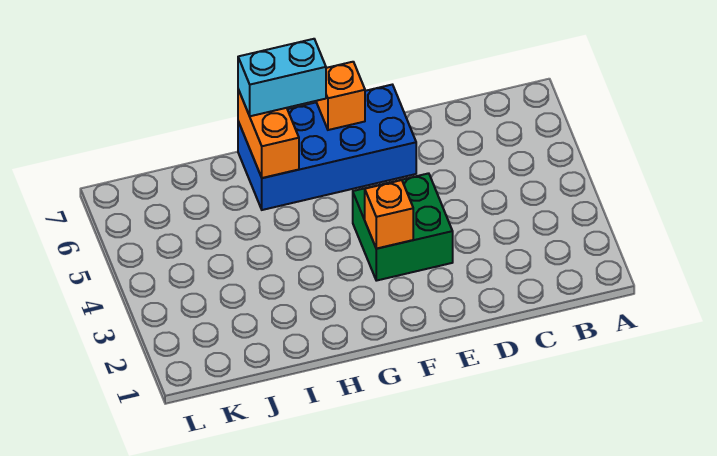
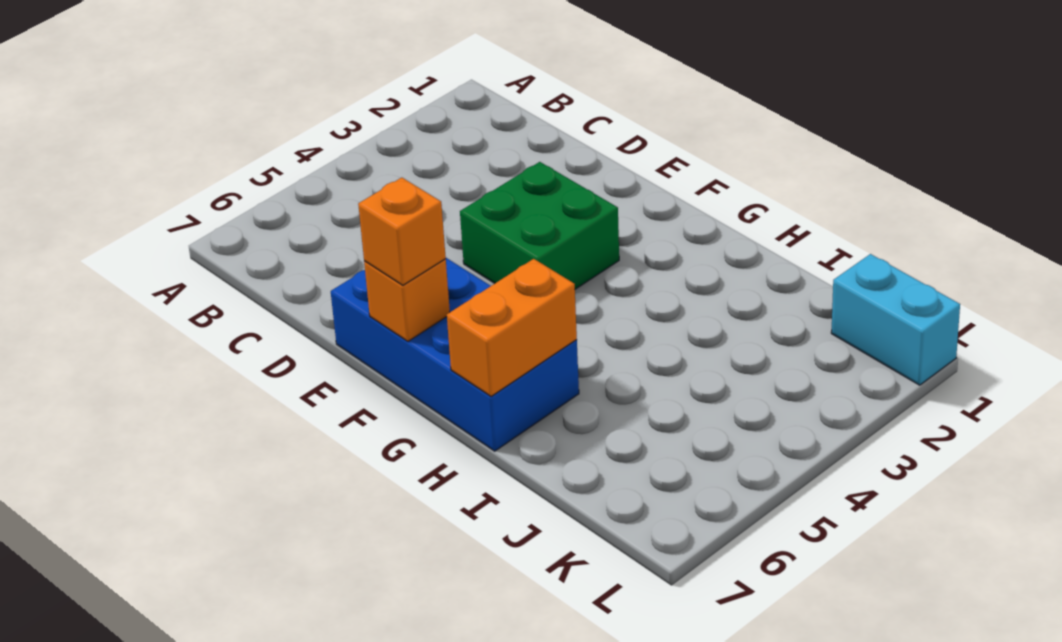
orange brick F3 level 2 -> orange brick F7 level 3
cyan brick G7:H7 level 3 -> cyan brick K1:L1 level 1

